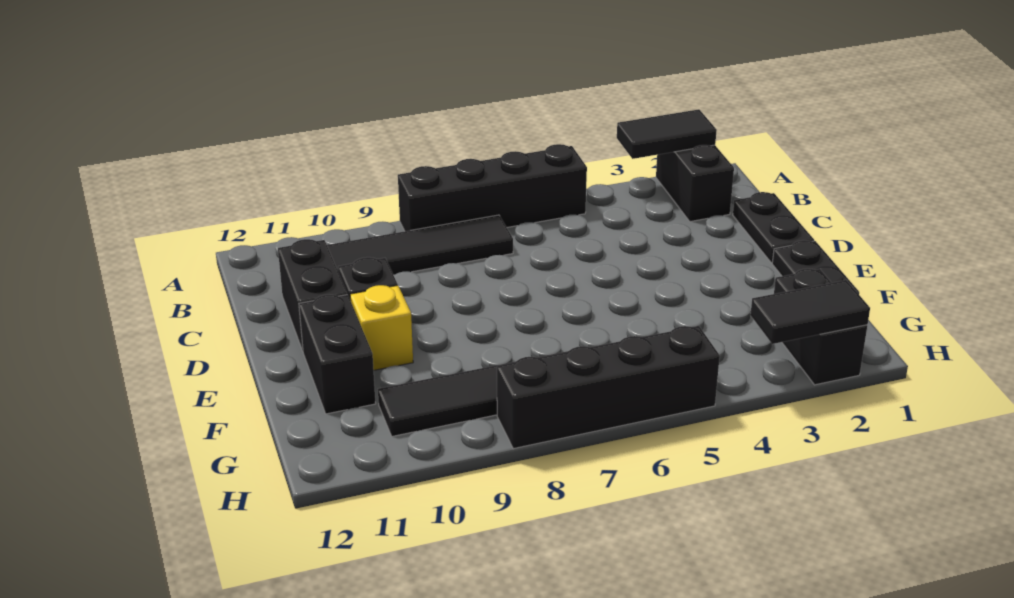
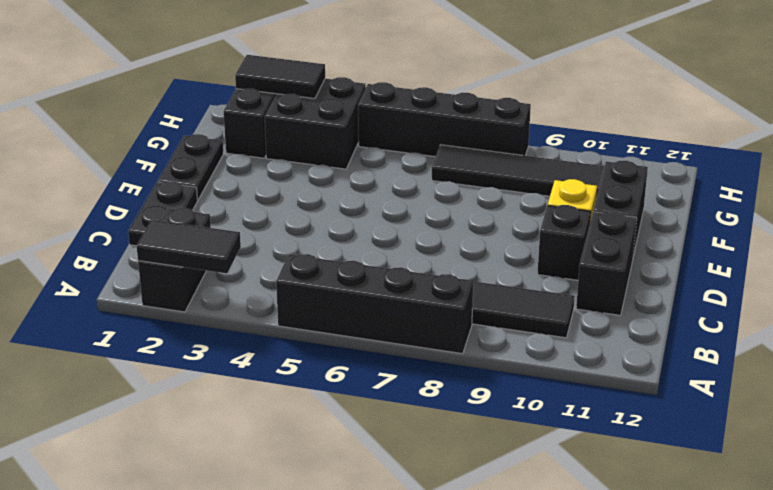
none -> black brick G3:H4 level 1

